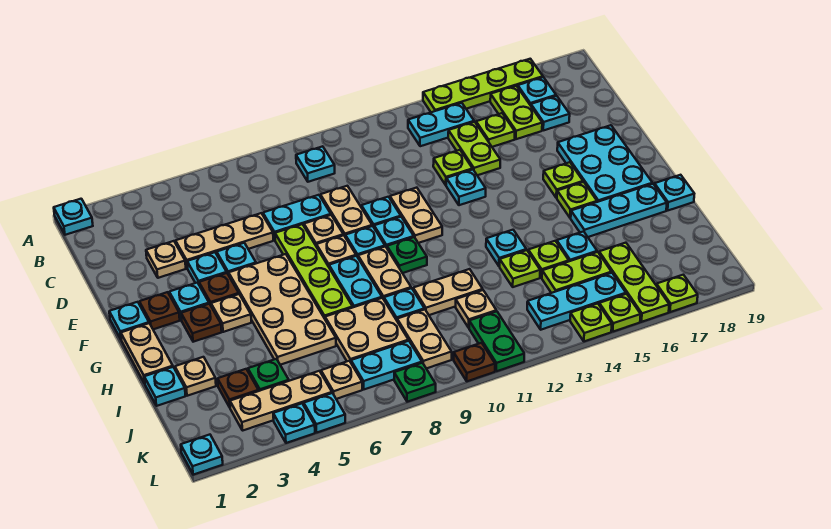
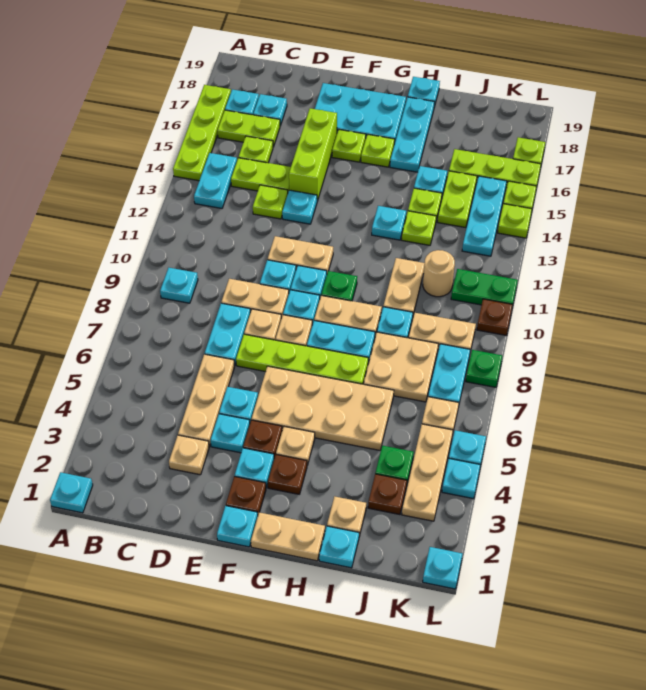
none -> lime brick E14:E16 level 1
tan plate J11 level 1 -> tan round brick J11 level 1

